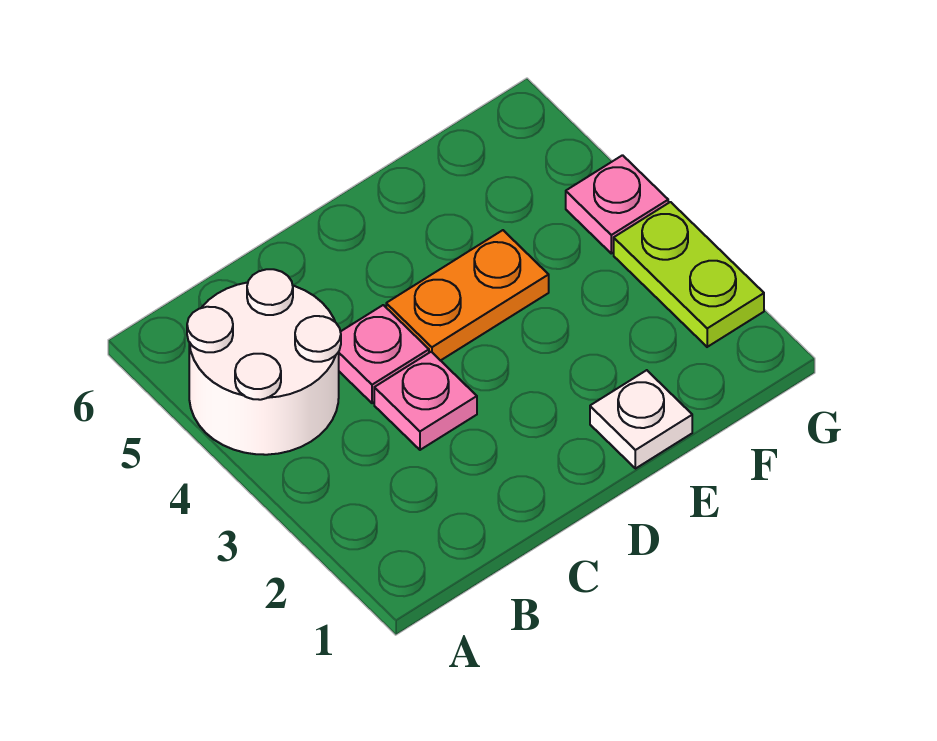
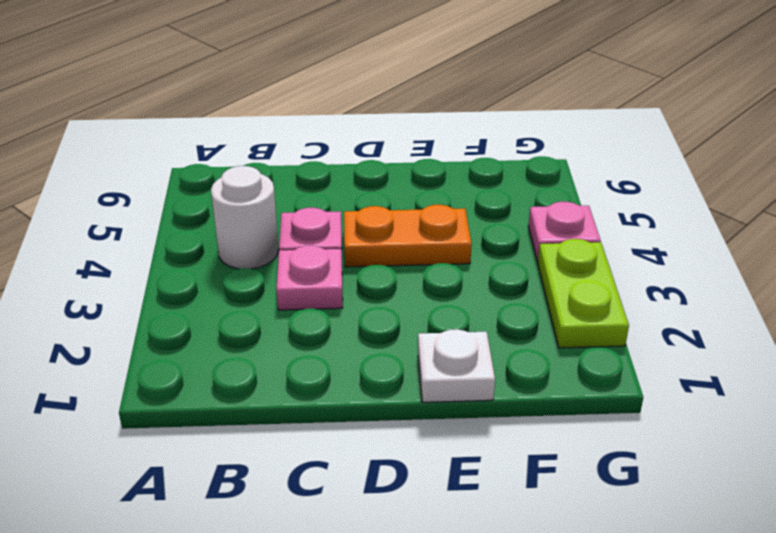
white round brick A4:B5 level 1 -> white round brick B4 level 1

